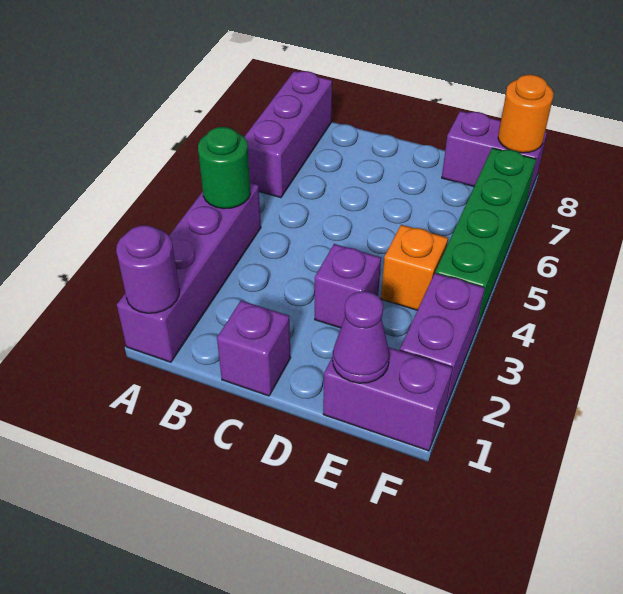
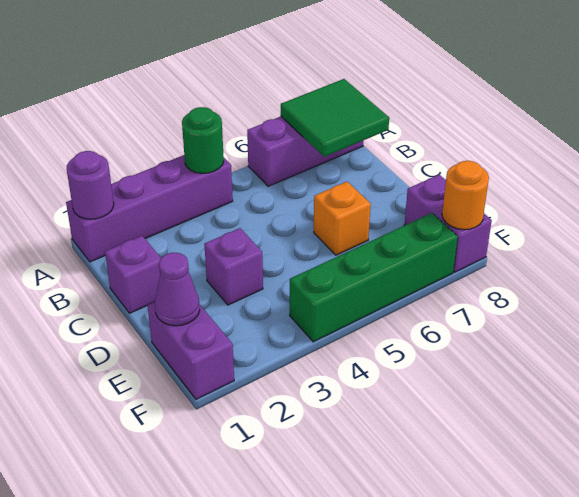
none -> green tile A7:B8 level 2
orange brick E4 level 1 -> orange brick D6 level 1
purple brick F2:F3 level 1 -> none

